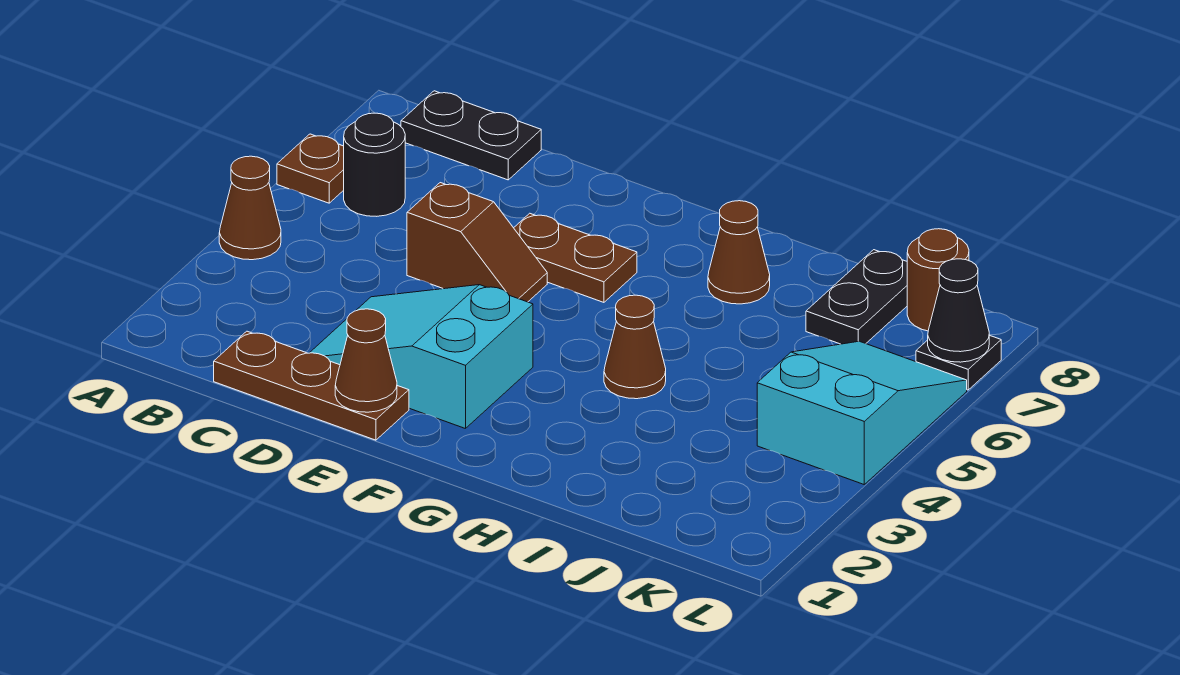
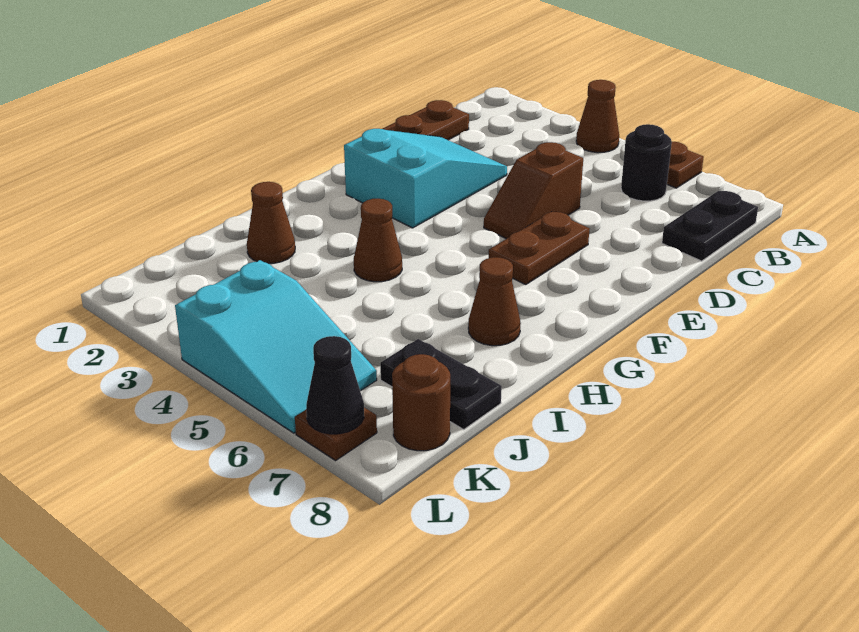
brown cone E1 level 2 -> brown cone I2 level 1
black plate L7 level 1 -> brown plate L7 level 1

